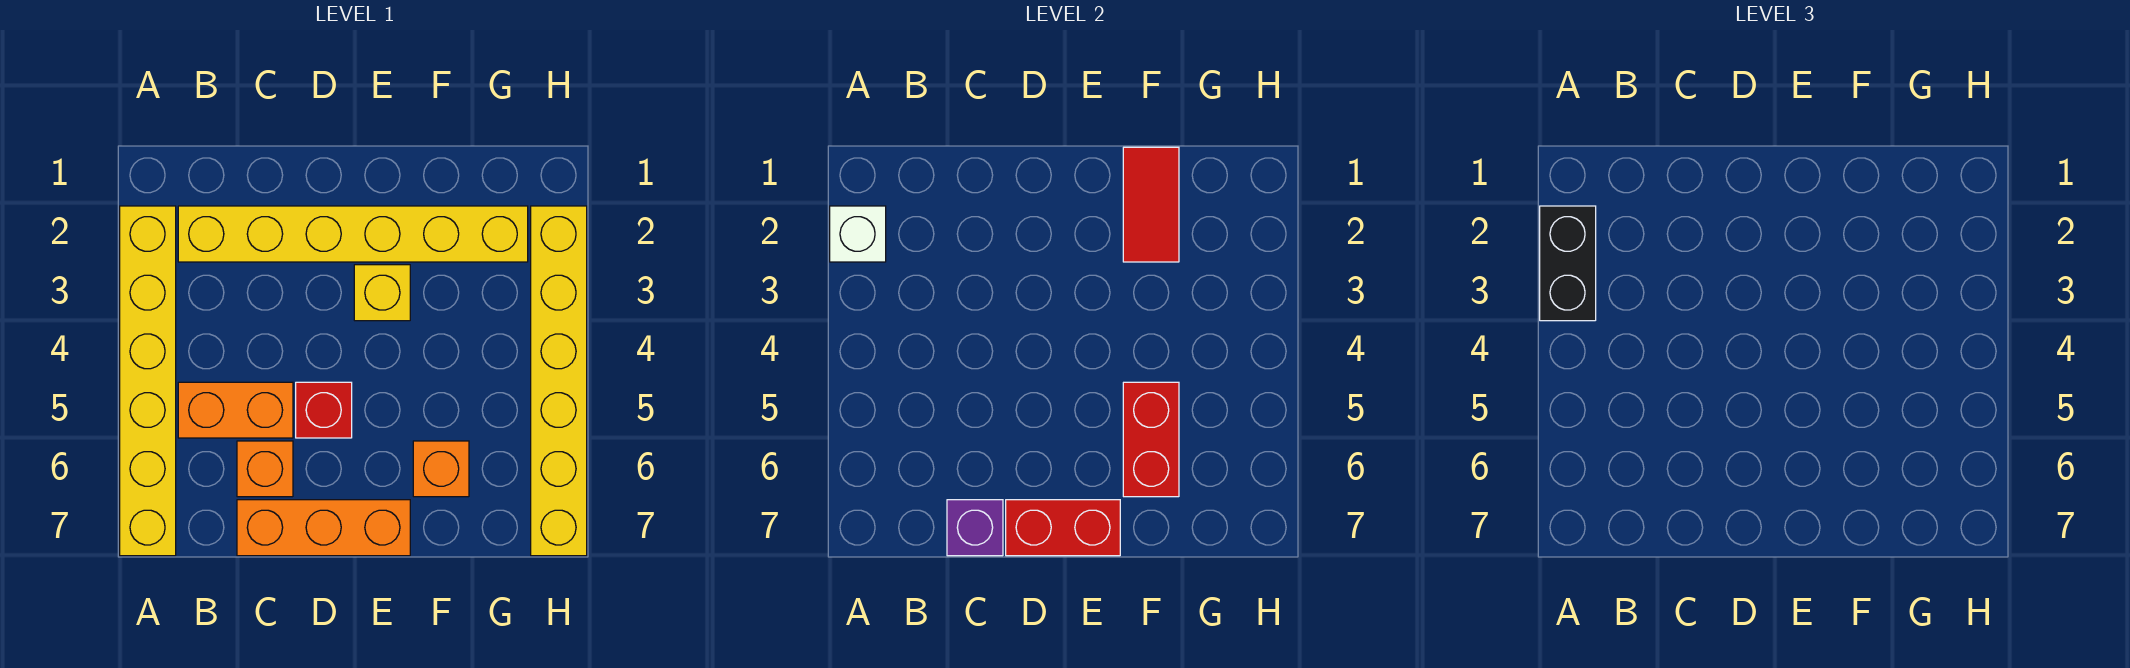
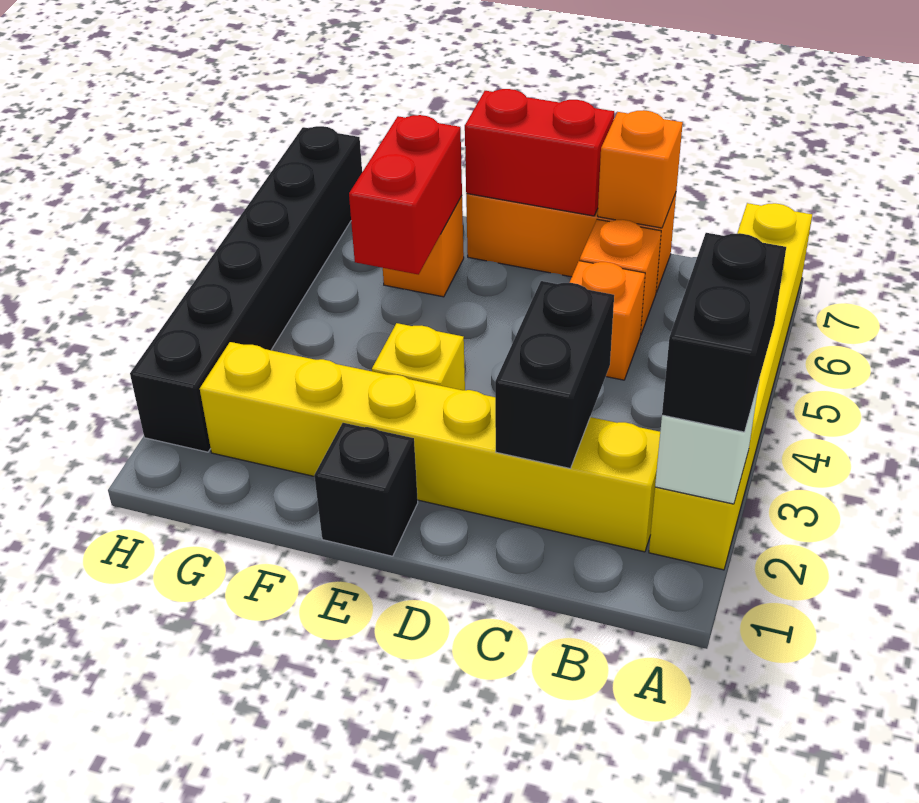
orange brick B5:C5 level 1 -> orange brick C5 level 1
none -> black brick C2:C3 level 2
purple brick C7 level 2 -> orange brick C7 level 2
red brick D5 level 1 -> none
none -> black brick E1 level 1
red tile F1:F2 level 2 -> none
yellow brick H2:H7 level 1 -> black brick H2:H7 level 1

